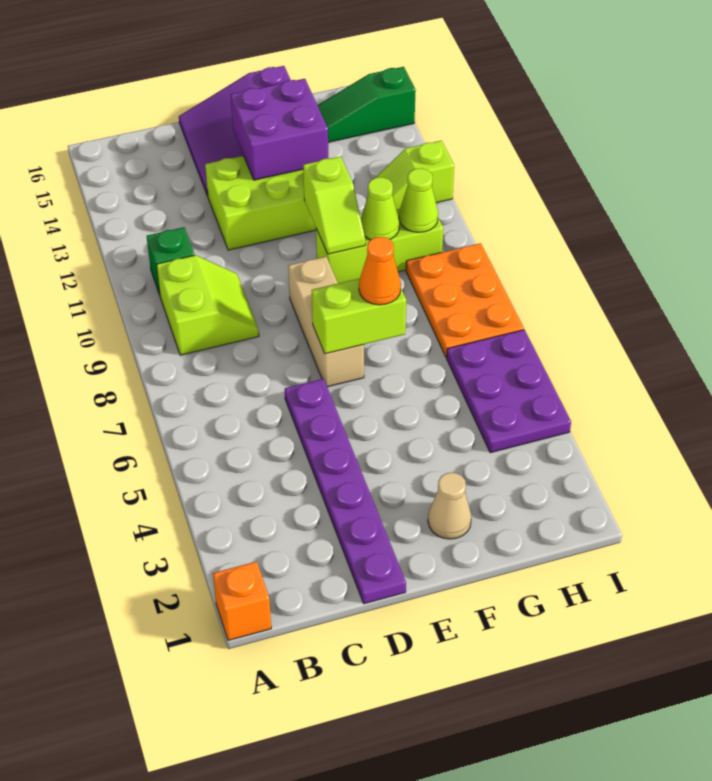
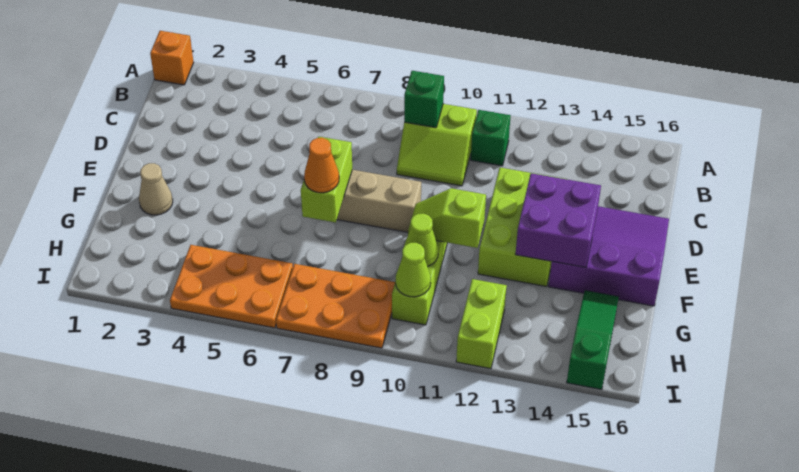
none -> green brick B9 level 2
purple plate D1:D6 level 1 -> none
purple plate H4:I6 level 1 -> orange plate H4:I6 level 1
lime slope H12:I12 level 1 top I -> lime brick H12:I12 level 1

